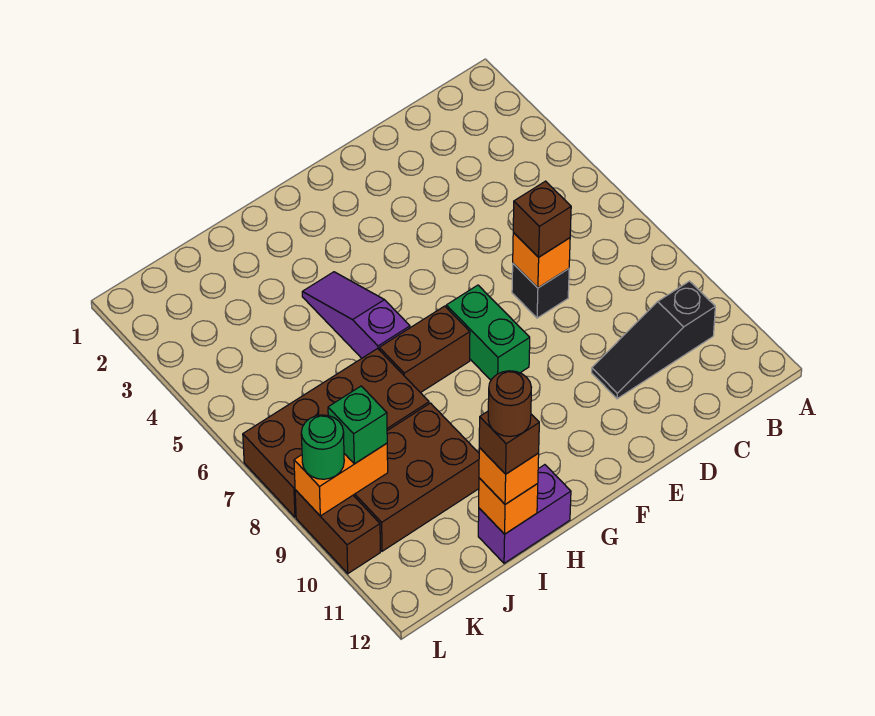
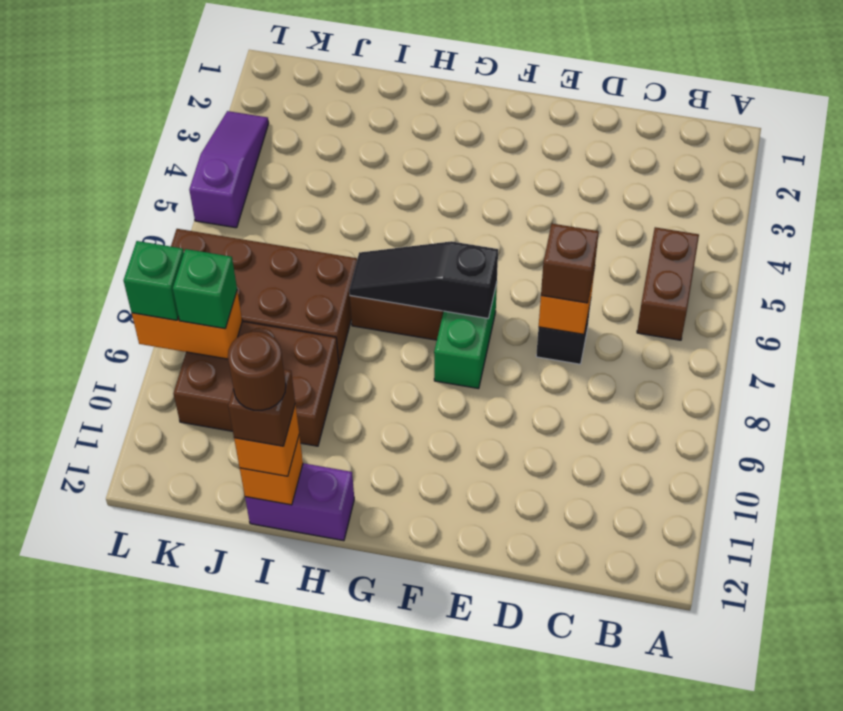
black slope B10:D10 level 1 top B -> black slope F7:H7 level 2 top F
purple slope H4:H6 level 1 top 6 -> purple slope L3:L5 level 1 top 5
brown brick L9:L10 level 1 -> brown brick B5:B6 level 1
green round brick L9 level 3 -> green brick L9 level 3

